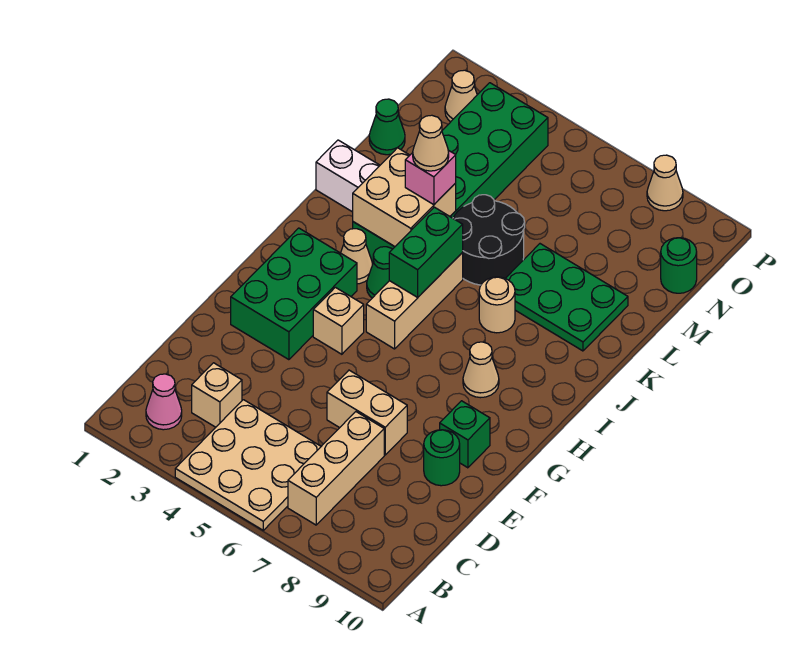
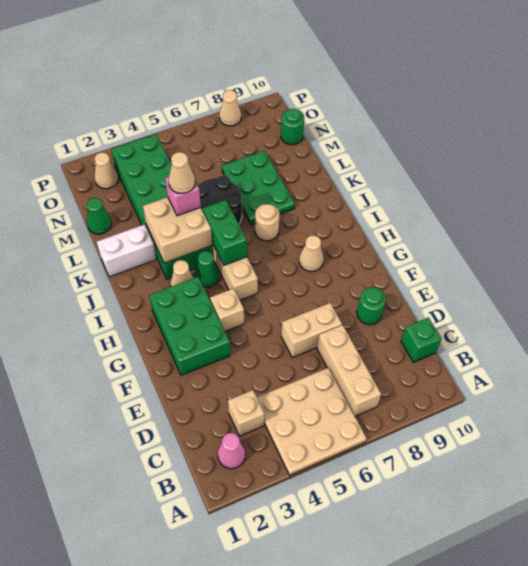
green brick F9 level 1 -> green brick C10 level 1
green plate K7:L9 level 1 -> green plate K7:M8 level 1

